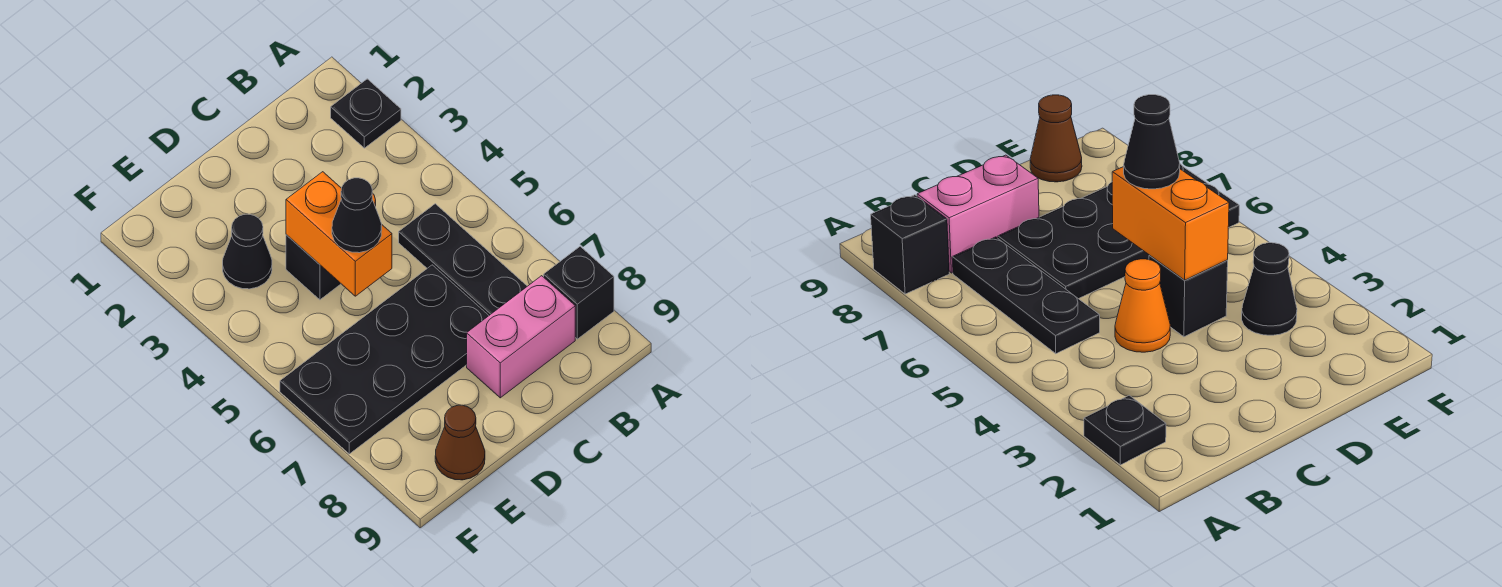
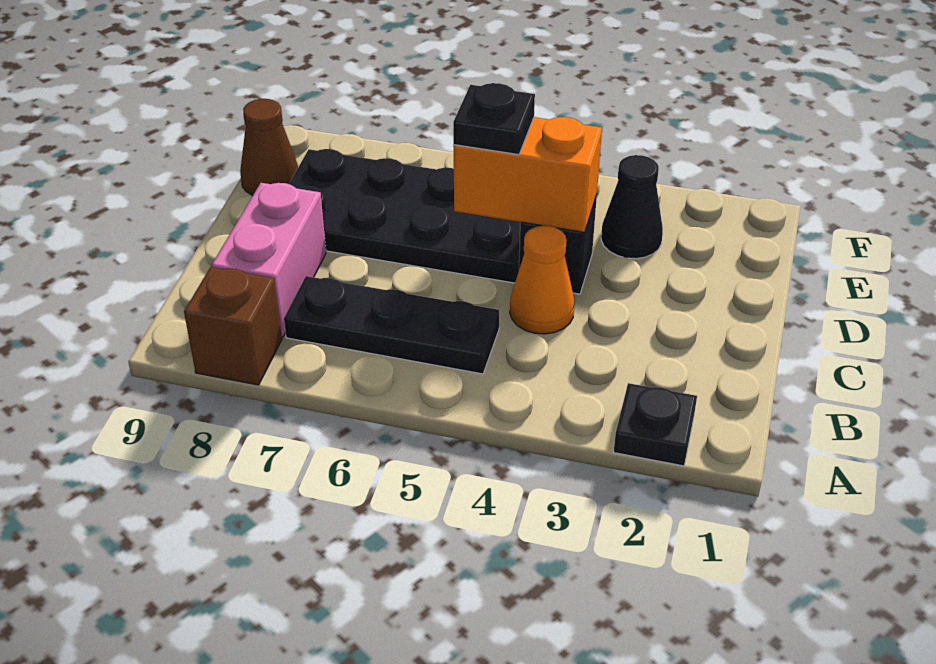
black brick A8 level 1 -> brown brick A8 level 1
black plate C6:F7 level 1 -> black plate D5:E8 level 1
black cone D5 level 3 -> black plate D5 level 3

